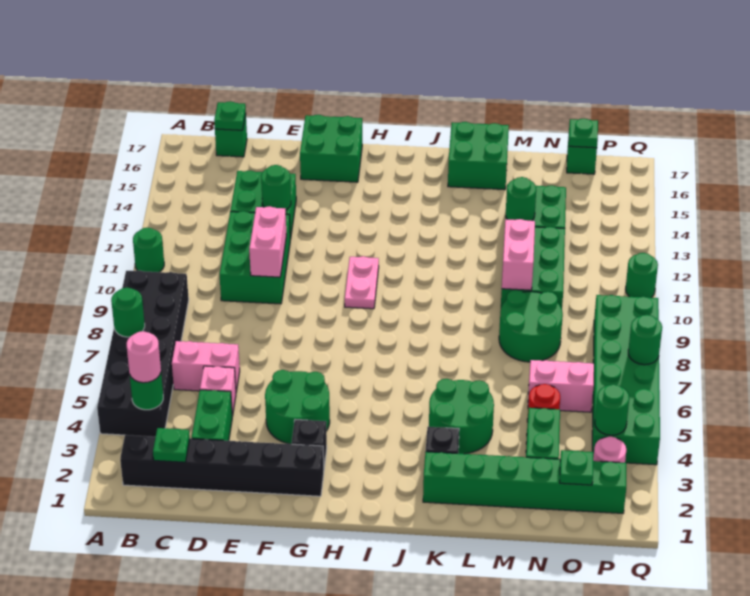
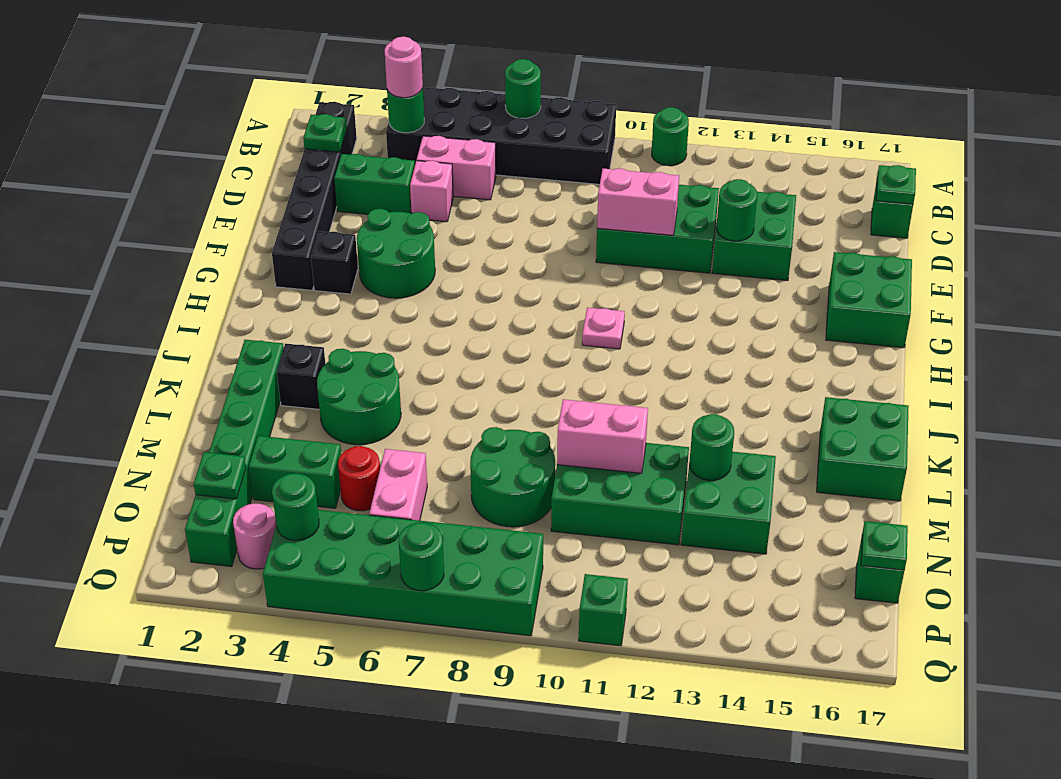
pink brick C6:D6 level 1 -> pink brick C5:C6 level 1
pink plate H10:H11 level 1 -> pink plate H10 level 1
green round brick Q11 level 1 -> green brick Q11 level 1

